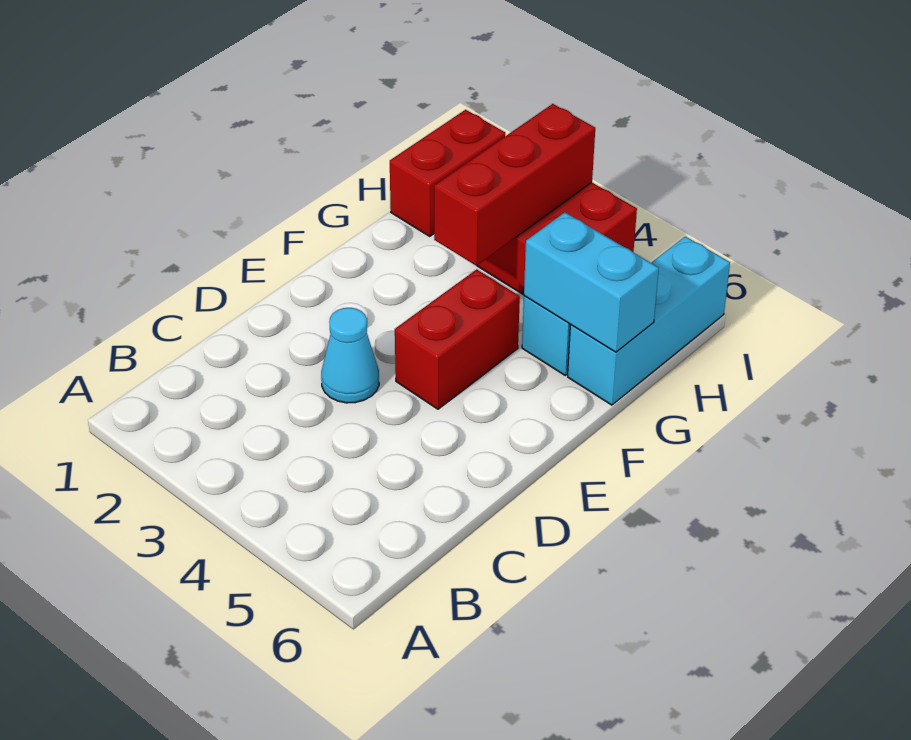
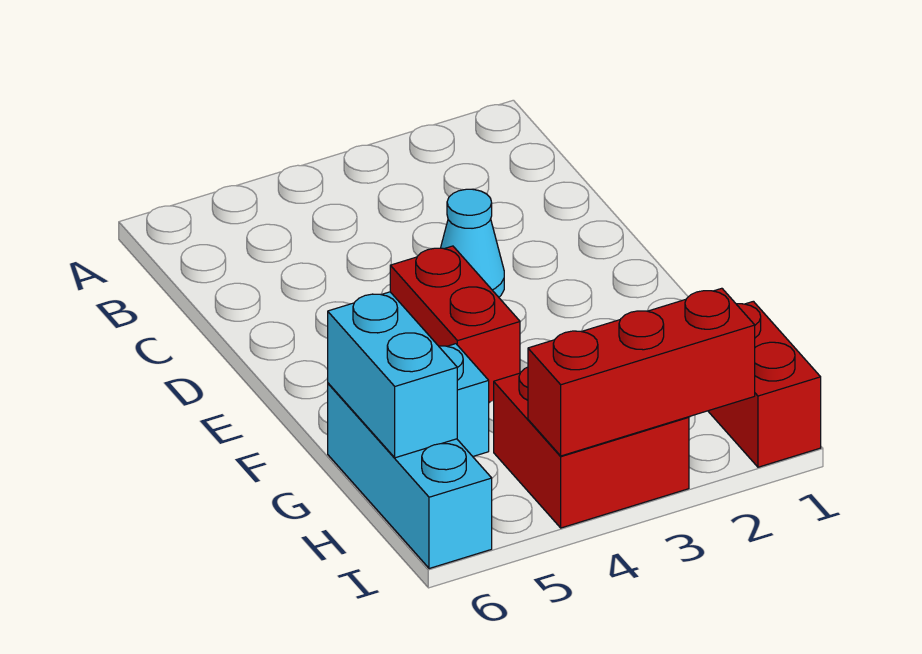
red brick G3:I3 level 2 -> red brick I2:I4 level 2
cyan brick G5:G6 level 2 -> cyan brick G6:H6 level 2

